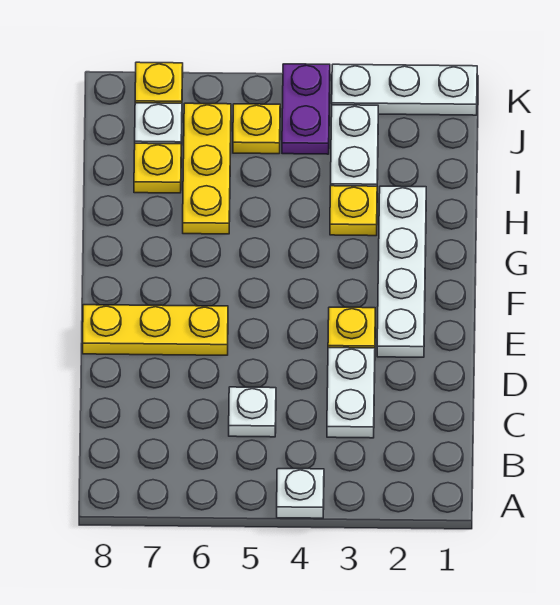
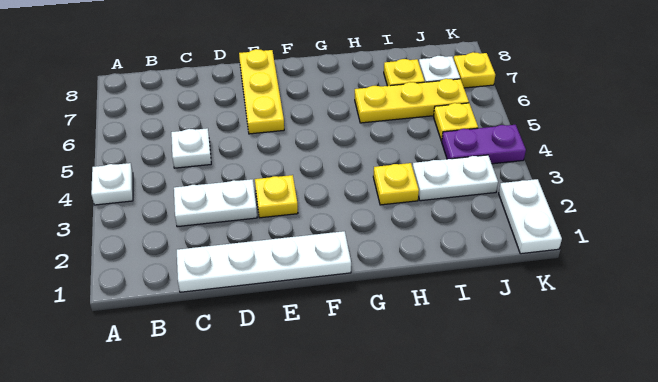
white plate E2:H2 level 1 -> white plate C1:F1 level 1
white plate K1:K3 level 1 -> white plate K1:K2 level 1

